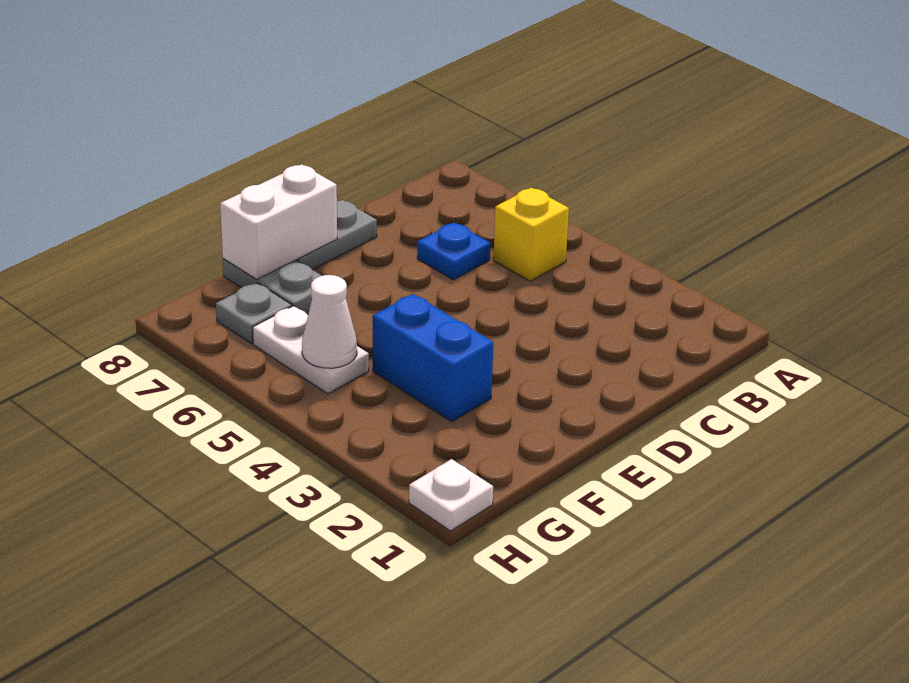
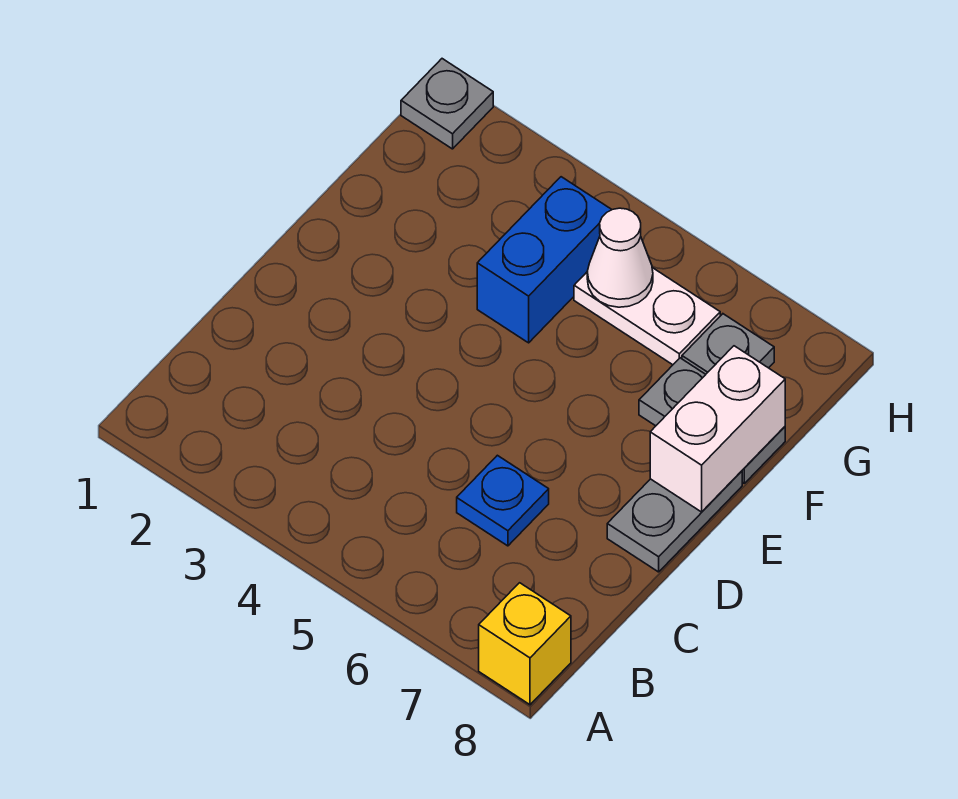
yellow brick B5 level 1 -> yellow brick A8 level 1
blue brick F3:F4 level 1 -> blue brick F4:G4 level 1
white plate H1 level 1 -> grey plate H1 level 1

